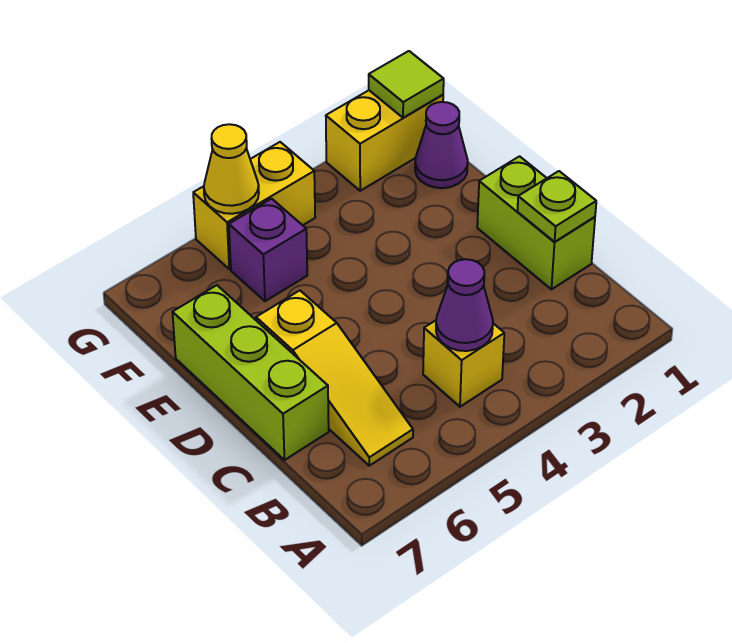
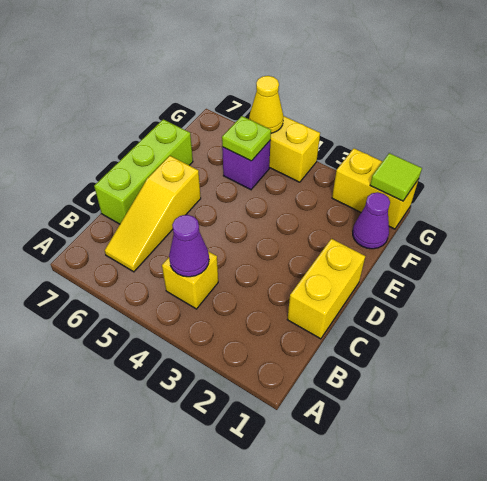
lime brick C1:D1 level 1 -> yellow brick C1:D1 level 1
lime plate C1 level 2 -> lime plate F5 level 2

